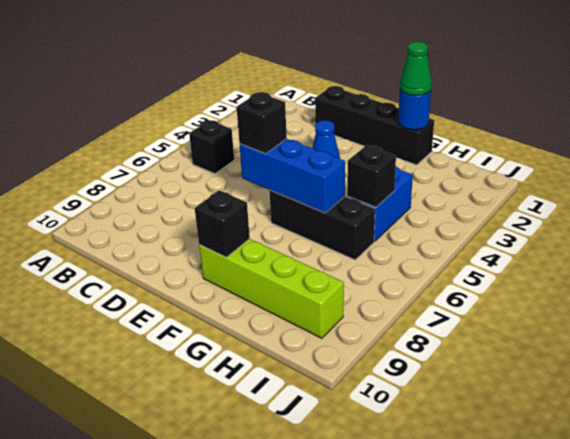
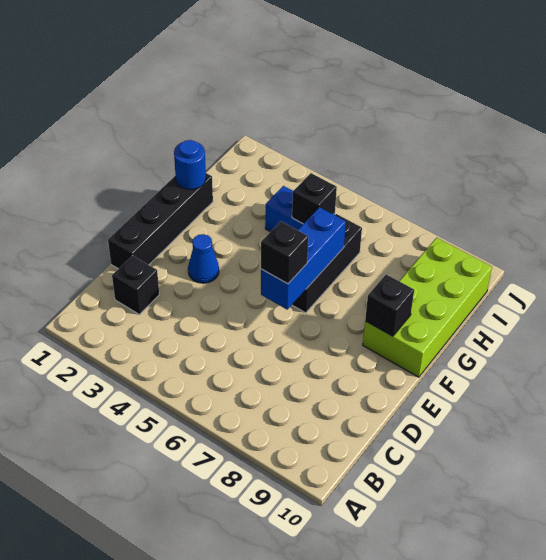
black brick B5 level 1 -> black brick C2 level 1
lime brick F9:I9 level 1 -> lime brick F9:I10 level 1
green cone G1 level 3 -> none

